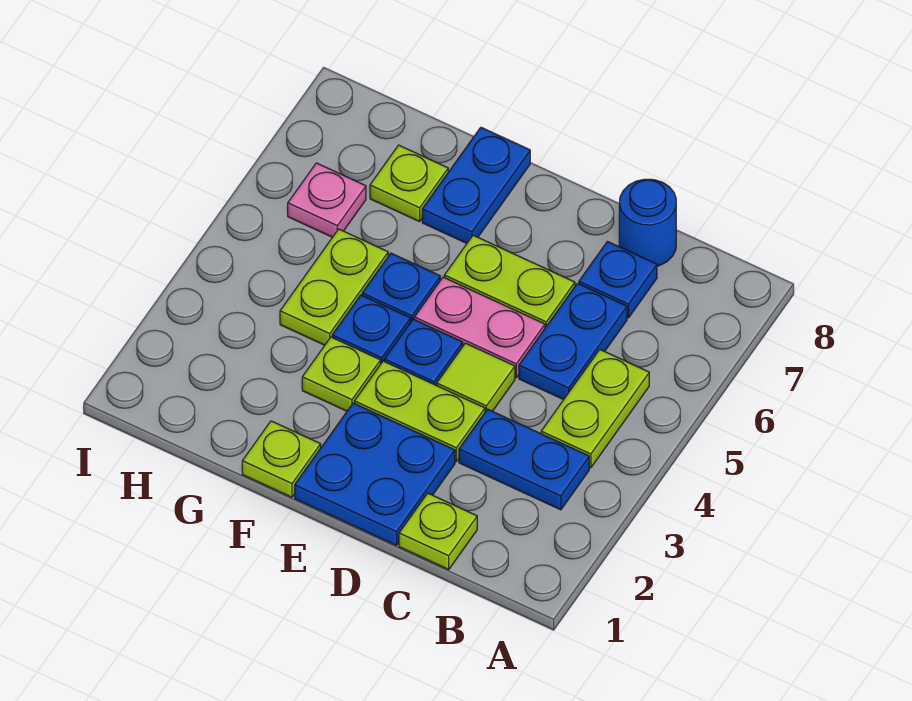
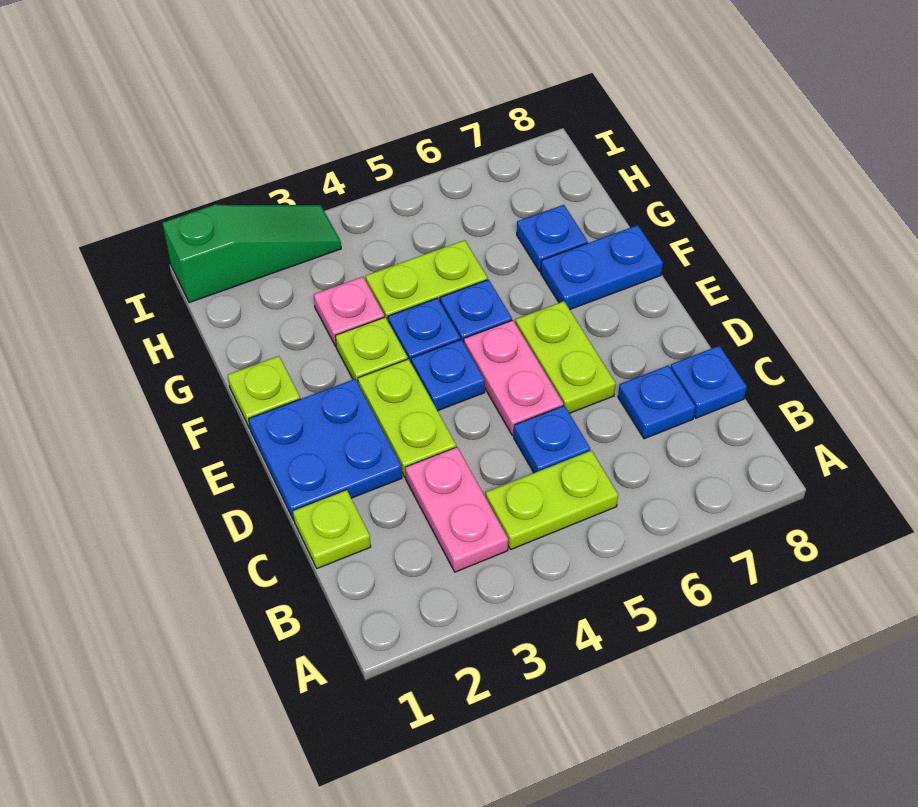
blue plate B3:C3 level 1 -> pink plate B3:C3 level 1
blue plate C5:C6 level 1 -> blue plate C5 level 1
blue round brick C8 level 1 -> blue plate C8 level 1
lime tile D4 level 1 -> none
lime plate G7 level 1 -> blue plate G7 level 1
pink plate H6 level 1 -> pink plate G3 level 1
none -> green slope I1:I3 level 1 top 1

